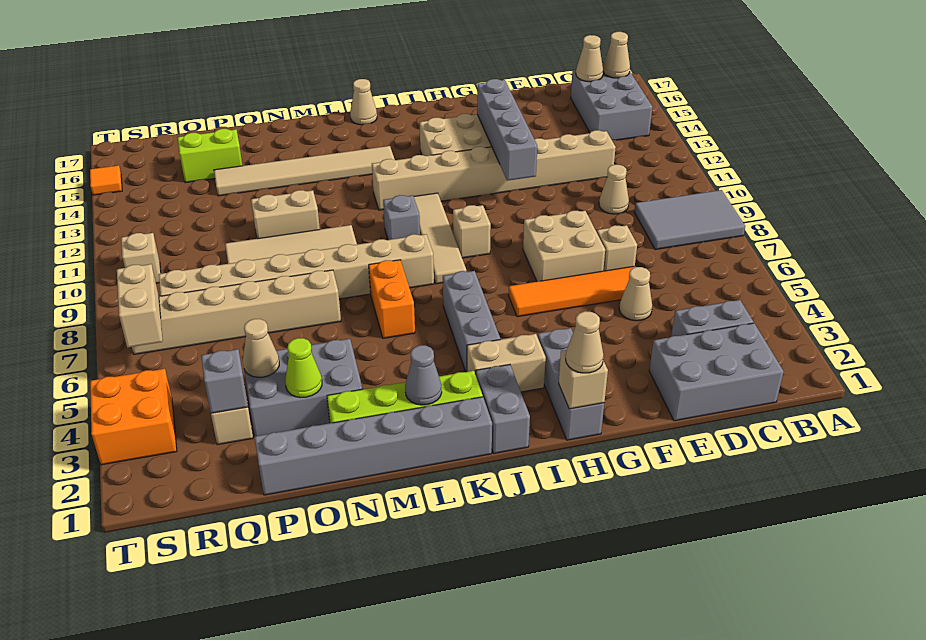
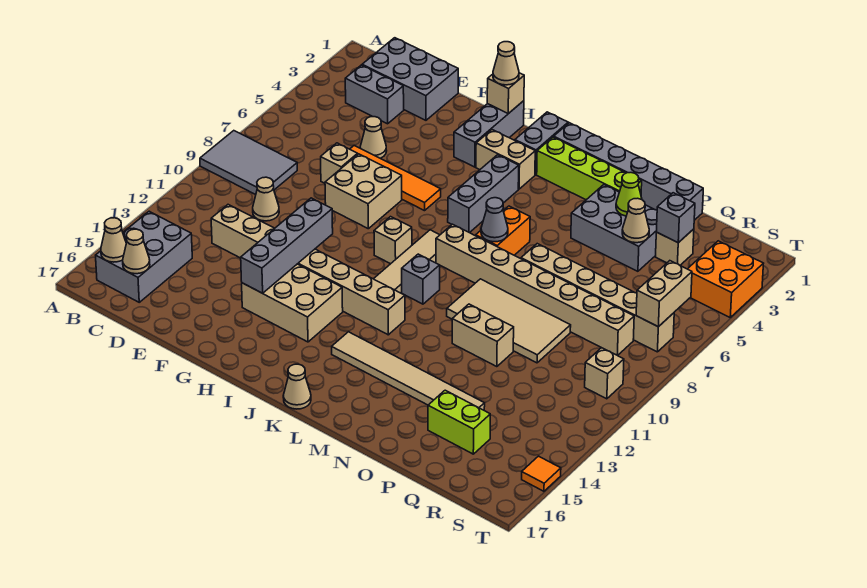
grey cone L2 level 2 -> grey cone L7 level 2

